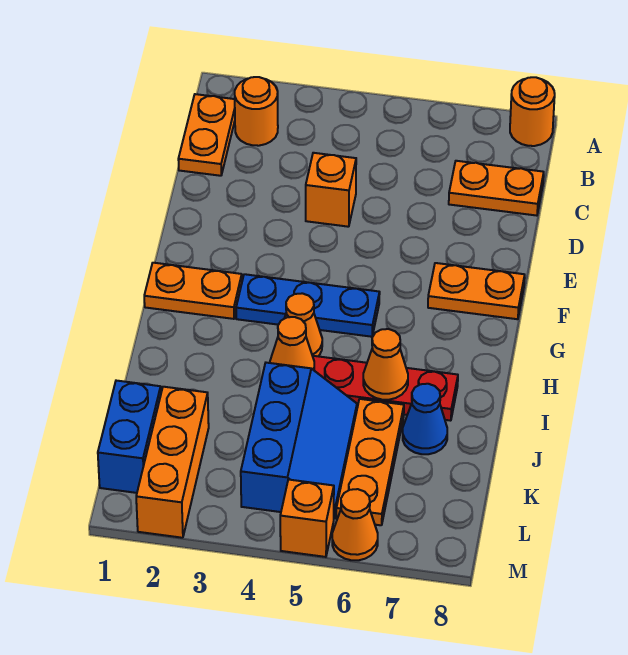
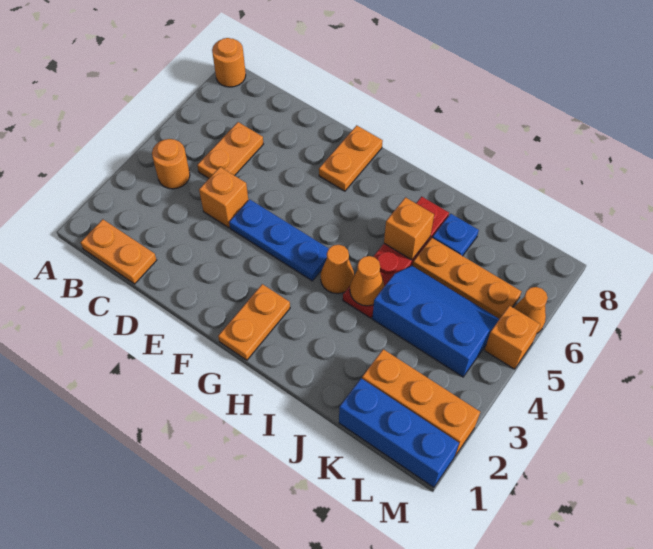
orange round brick B2 level 1 -> orange round brick B4 level 1
orange plate C7:C8 level 1 -> orange plate C5:C6 level 1
blue plate G3:G5 level 1 -> blue plate E4:G4 level 1
orange cone I6 level 2 -> orange brick I6 level 2
blue cone J7 level 1 -> blue plate J7 level 1
blue brick K1:L1 level 1 -> blue brick K1:M1 level 1

